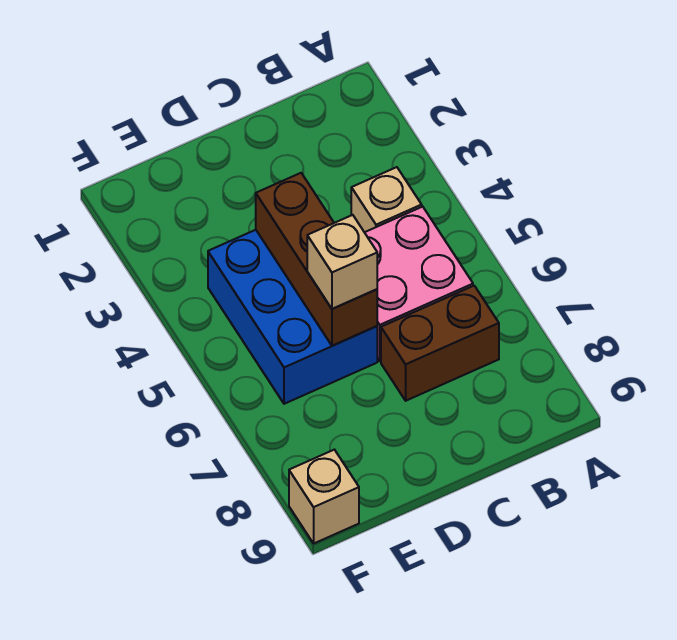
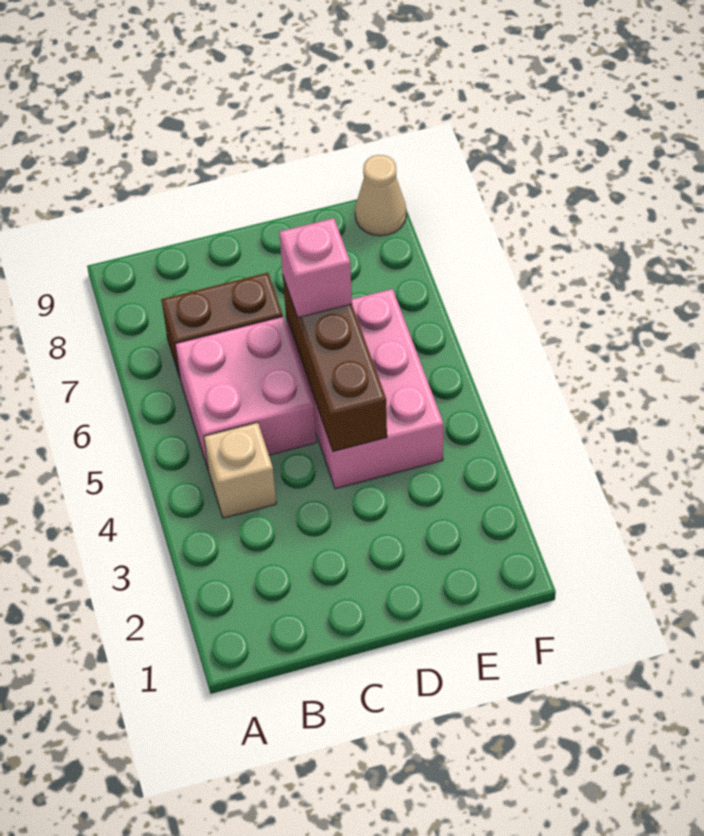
blue brick D4:E6 level 1 -> pink brick D4:E6 level 1
tan brick D6 level 3 -> pink brick D6 level 3
tan brick F9 level 1 -> tan cone F9 level 1

